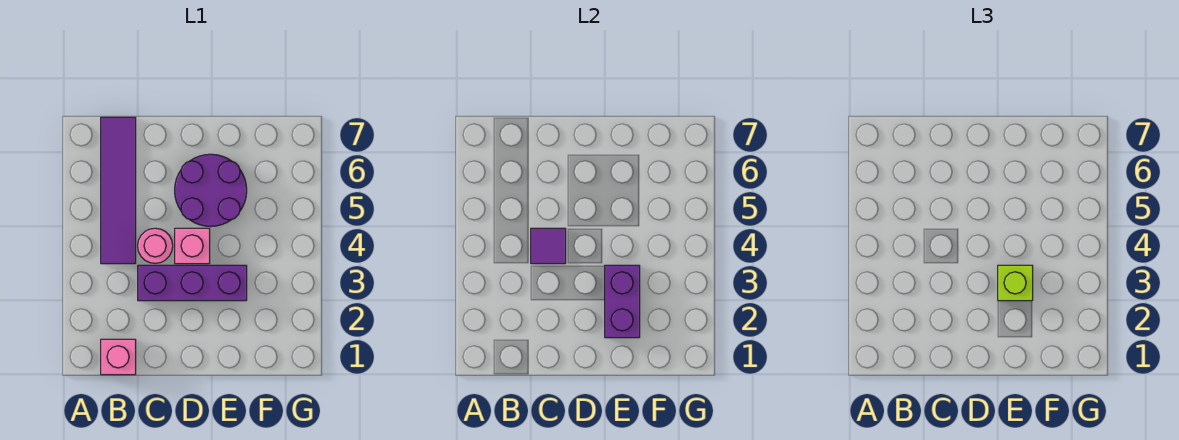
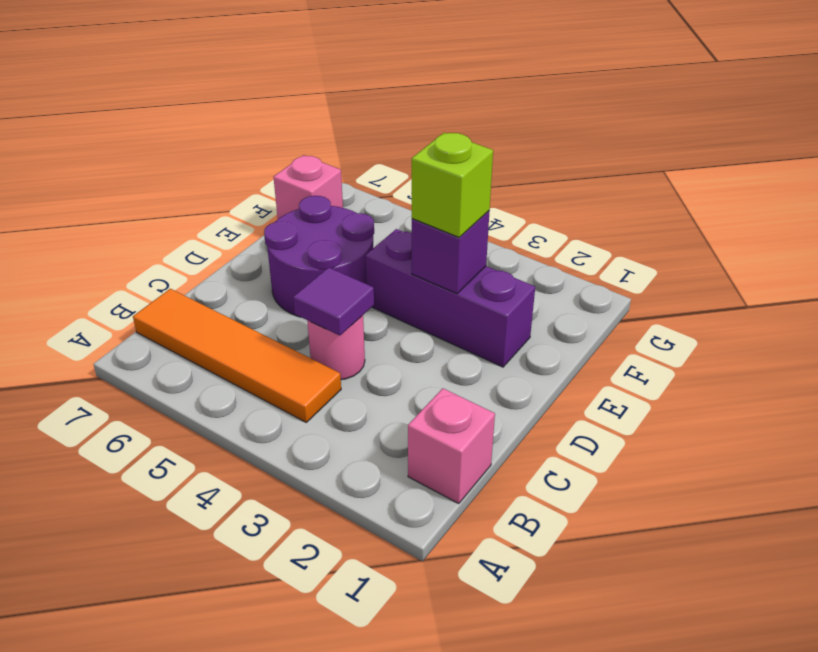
purple tile B4:B7 level 1 -> orange tile B4:B7 level 1
purple brick C3:E3 level 1 -> purple brick E2:E4 level 1
pink brick D4 level 1 -> pink brick F7 level 1
purple brick E2:E3 level 2 -> purple brick E3 level 2

